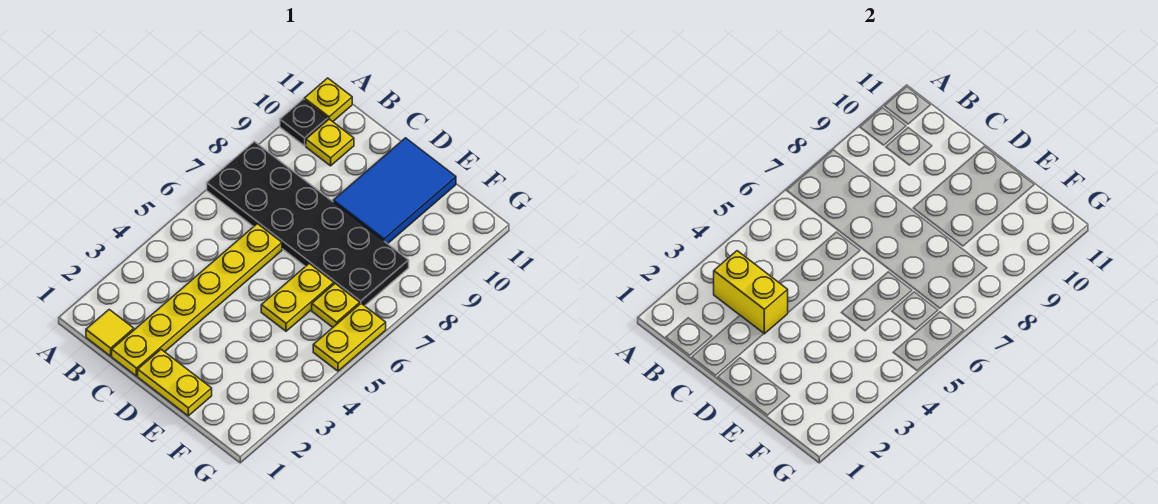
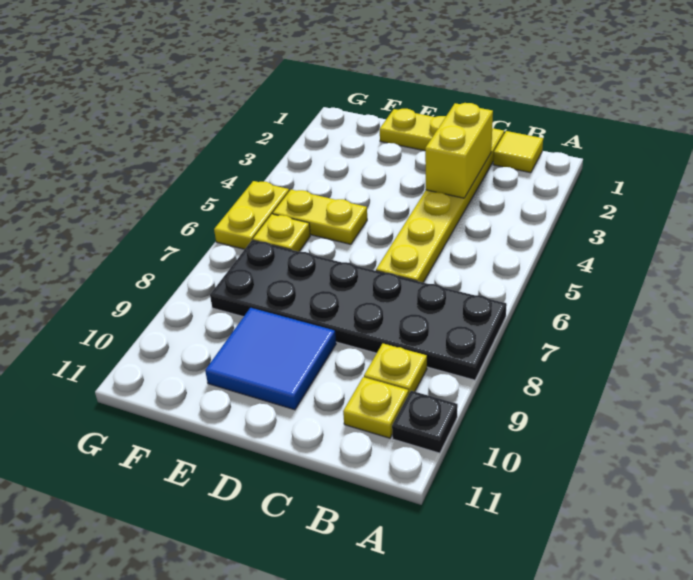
yellow plate A11 level 1 -> yellow plate B9 level 1
yellow brick B3:C3 level 2 -> yellow brick C2:C3 level 2
blue tile D9:E11 level 1 -> blue tile D9:E10 level 1
yellow plate E5:E6 level 1 -> yellow plate E5:F5 level 1

